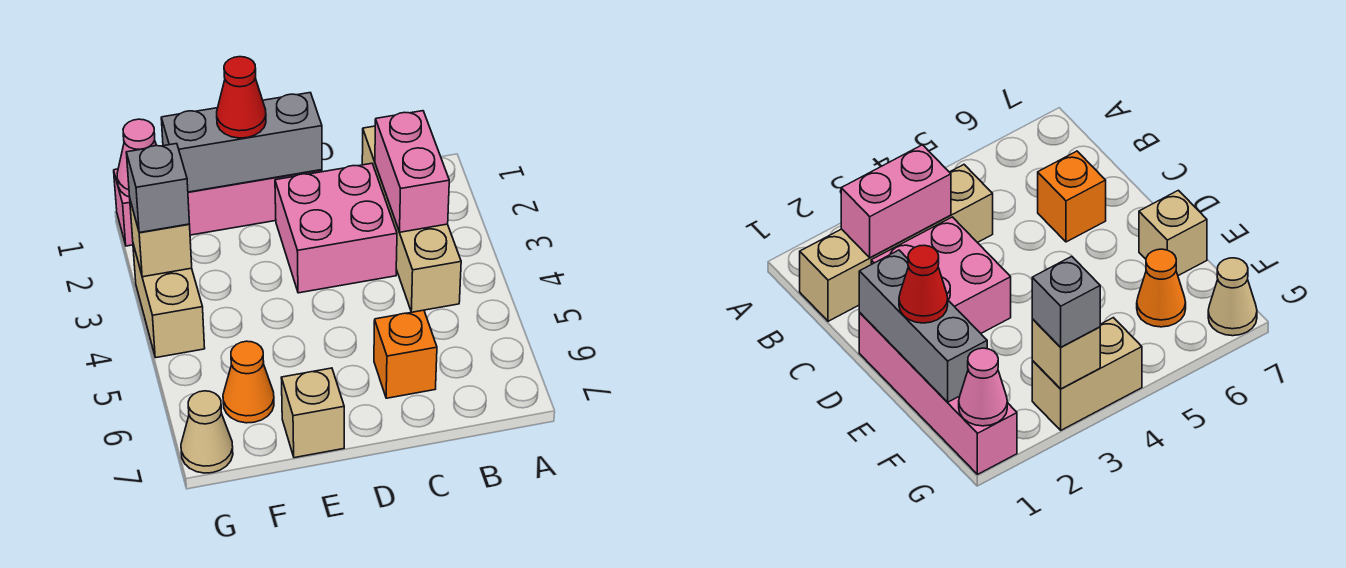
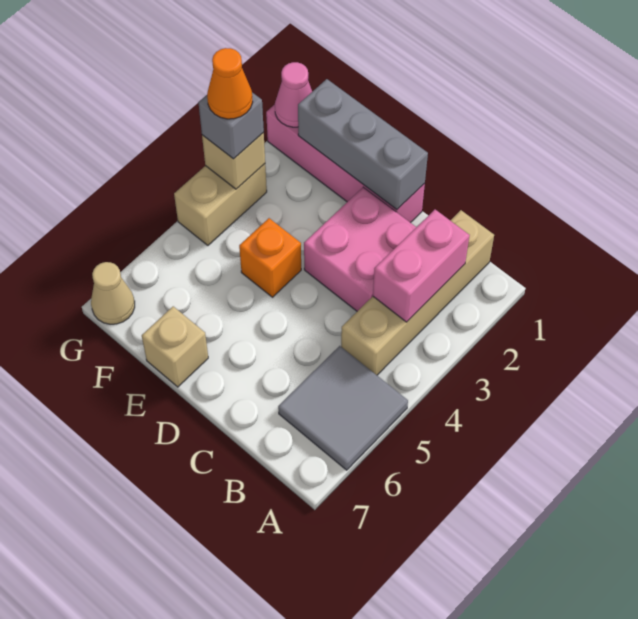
none -> grey tile A5:B6 level 1
orange brick C6 level 1 -> orange brick E4 level 1
red cone E1 level 3 -> none
orange cone F6 level 1 -> orange cone G3 level 4

